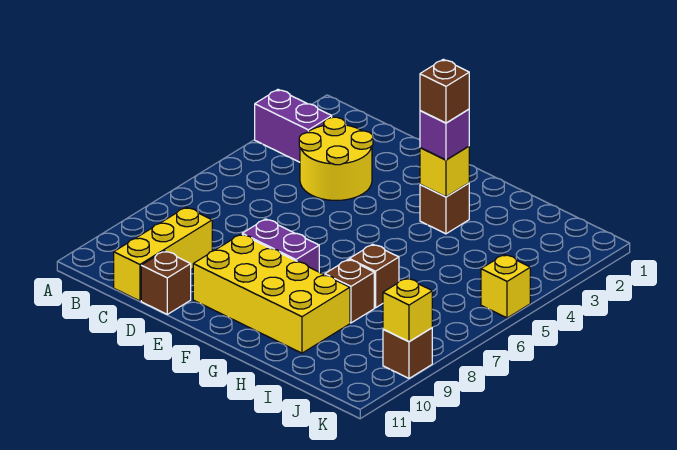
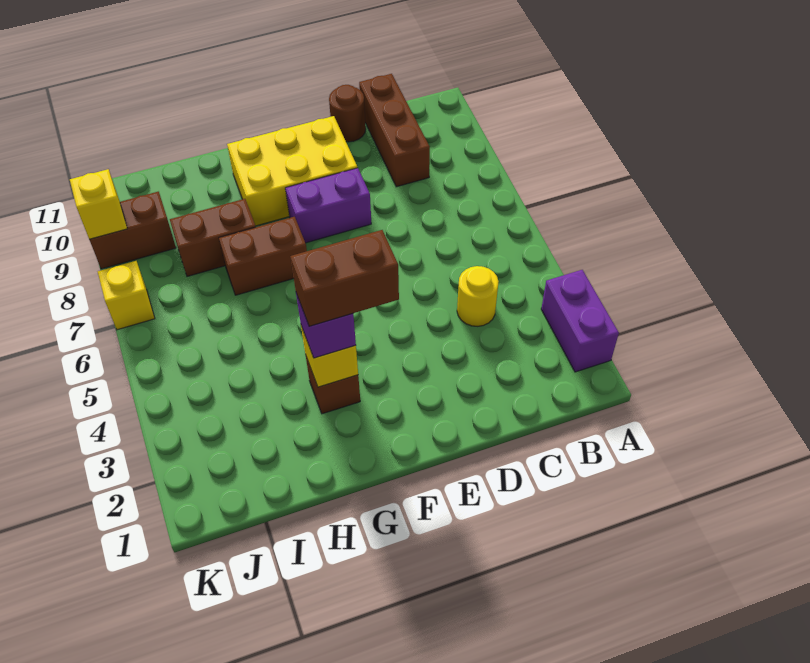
purple brick A3:B3 level 1 -> purple brick A2:A3 level 1
yellow round brick C3:D4 level 1 -> yellow round brick C4 level 1
yellow brick C9:C11 level 1 -> brown brick C9:C11 level 1
brown brick D11 level 1 -> brown round brick D11 level 1
yellow brick E9:H10 level 1 -> yellow brick E9:G10 level 1
brown brick G3 level 4 -> brown brick F3:G3 level 4
brown brick H7 level 1 -> brown brick G7:H7 level 1
brown brick H8 level 1 -> brown brick H8:I8 level 1
yellow brick K5 level 1 -> yellow brick K7 level 1
brown brick K9 level 1 -> brown brick J9:K9 level 1

